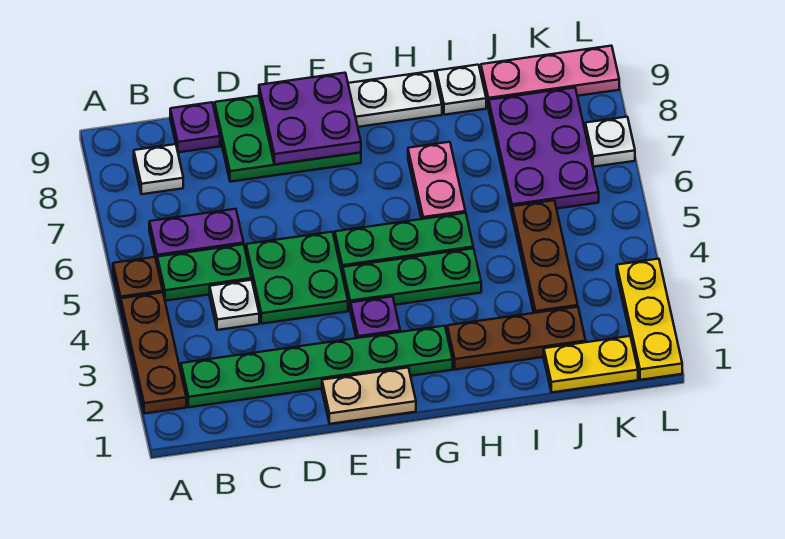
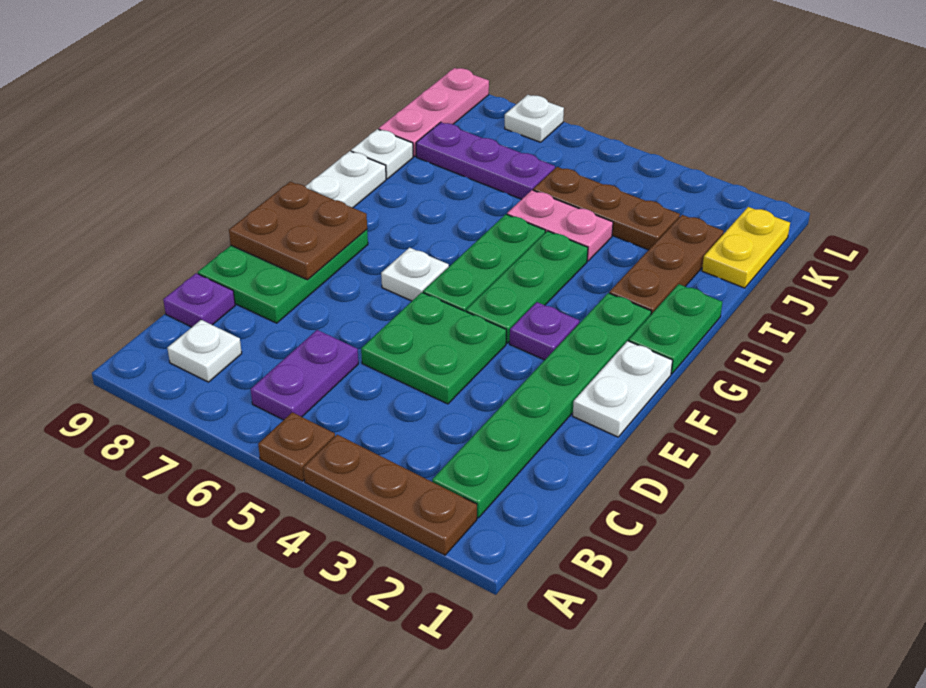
green plate B5:C5 level 1 -> green plate G1:H1 level 1
white plate C4 level 1 -> white plate F6 level 1
tan plate E1:F1 level 1 -> white plate E1:F1 level 1
purple plate E8:F9 level 2 -> brown plate E8:F9 level 2
pink plate H6:H7 level 1 -> pink plate I4:I5 level 1
purple plate J6:K8 level 1 -> purple plate J6:J8 level 1
yellow plate L1:L3 level 1 -> none

